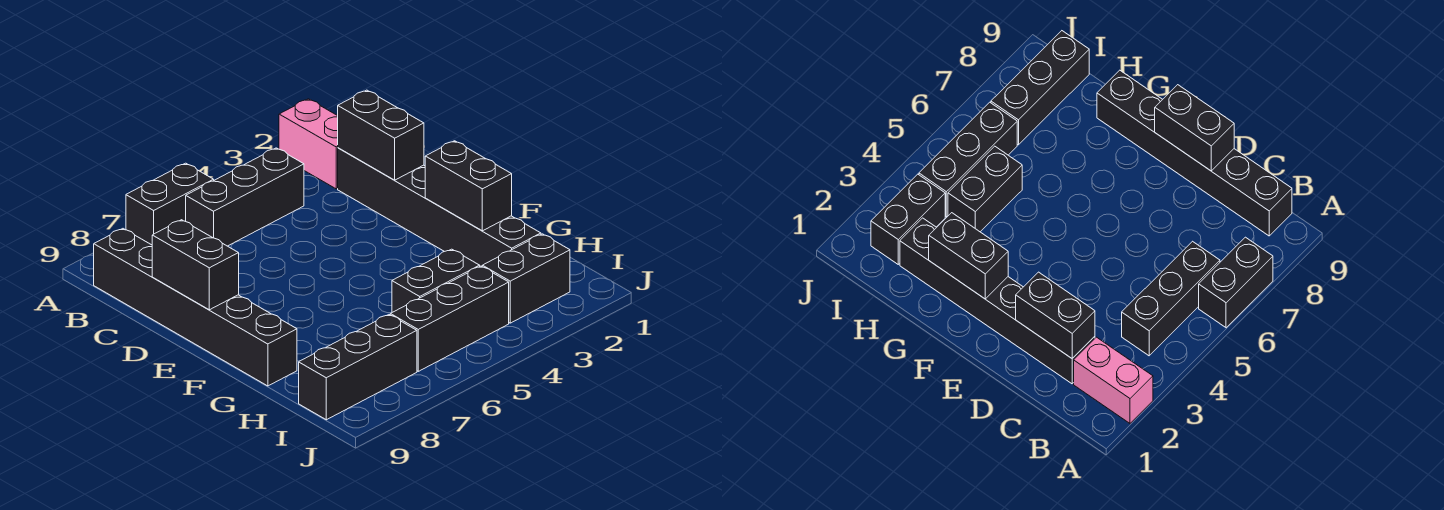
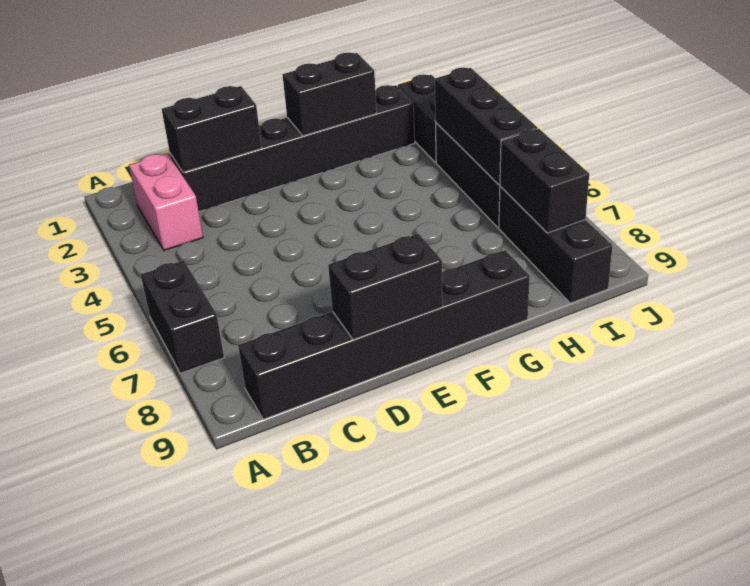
pink brick A2:B2 level 1 -> pink brick B2:B3 level 1
black brick B4:B6 level 1 -> black brick I4:I6 level 2
black brick H4:H5 level 1 -> black brick I7:I8 level 2

